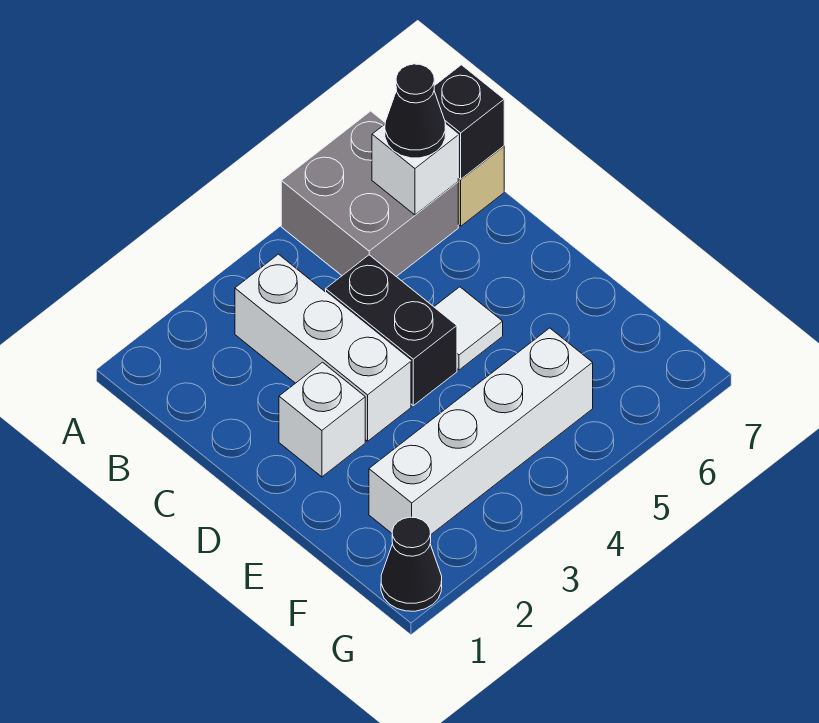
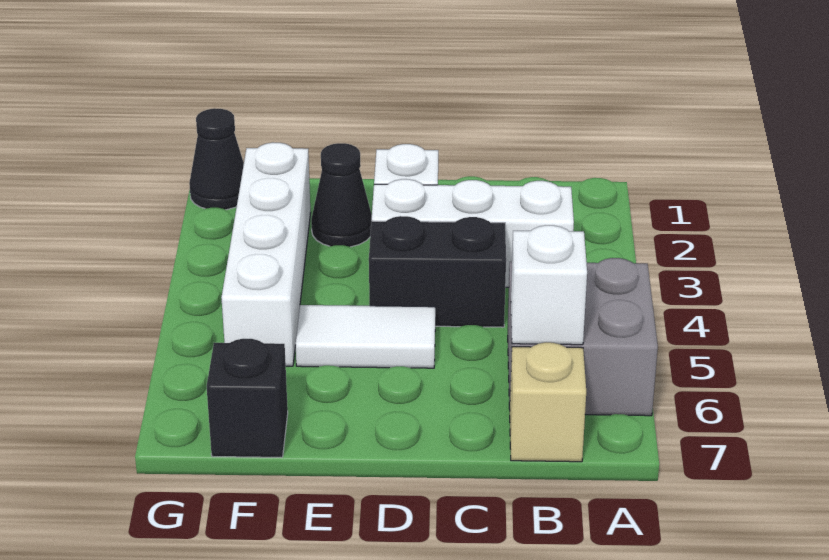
black cone B6 level 3 -> black cone E2 level 1
black brick B7 level 2 -> black brick F7 level 1
white tile D5 level 1 -> white tile D5:E5 level 1

